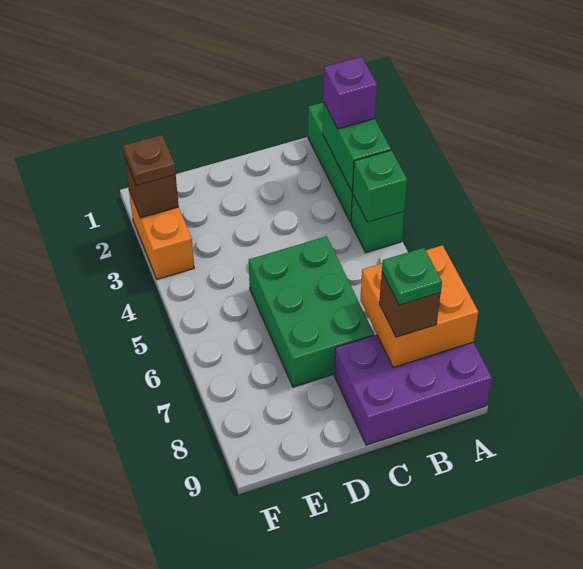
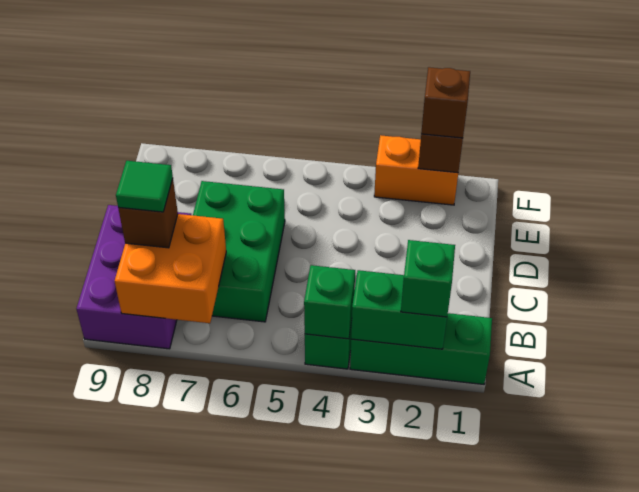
purple brick A2 level 3 -> green brick A2 level 3
green plate B8 level 4 -> green tile B8 level 4
green brick C5:D7 level 1 -> green brick B6:D7 level 1
brown plate F2 level 3 -> brown brick F2 level 3

